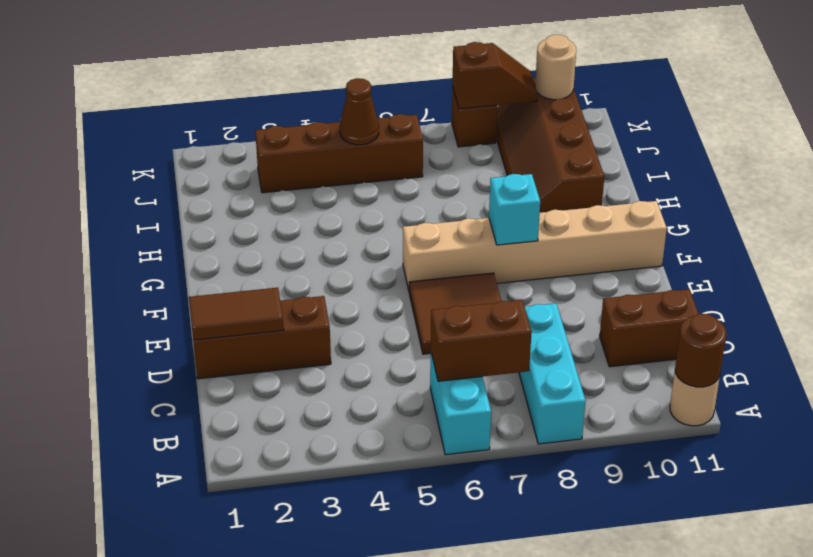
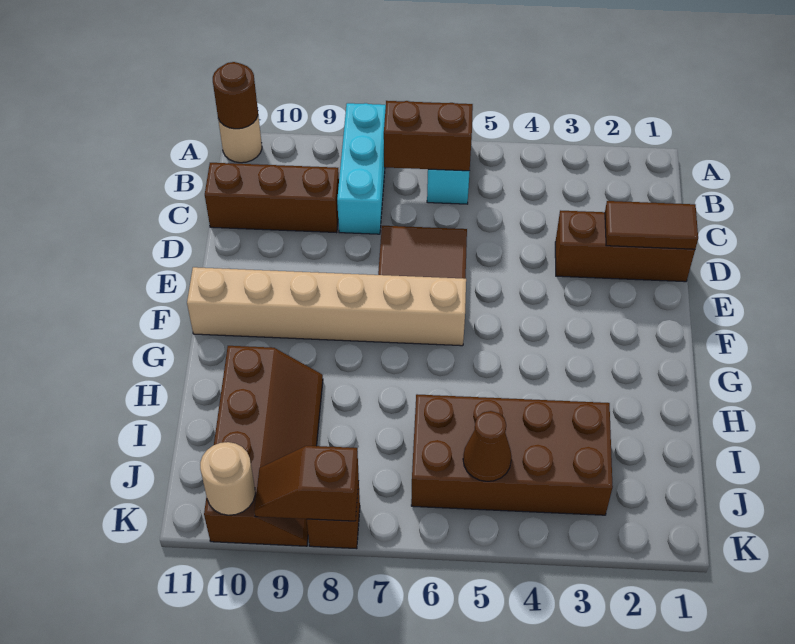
brown brick C10:C11 level 1 -> brown brick C9:C11 level 1
cyan brick F8 level 2 -> none
brown brick J3:J6 level 1 -> brown brick I3:J6 level 1

